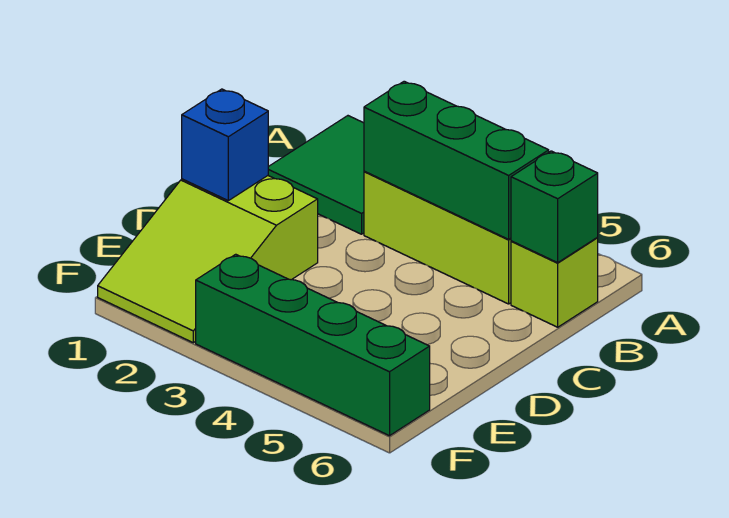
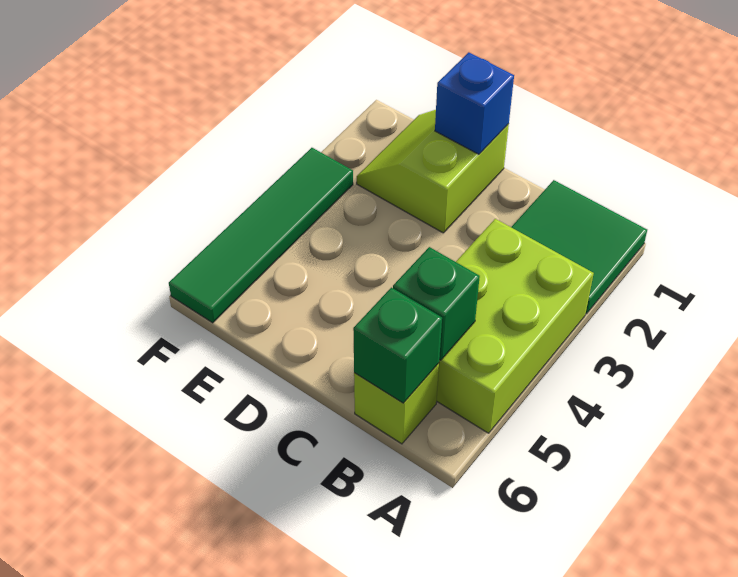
green brick B3:B5 level 2 -> green brick B5 level 2
lime slope D1:F2 level 1 top D -> lime slope D1:E2 level 1 top D
green brick F3:F6 level 1 -> green tile F3:F6 level 1

